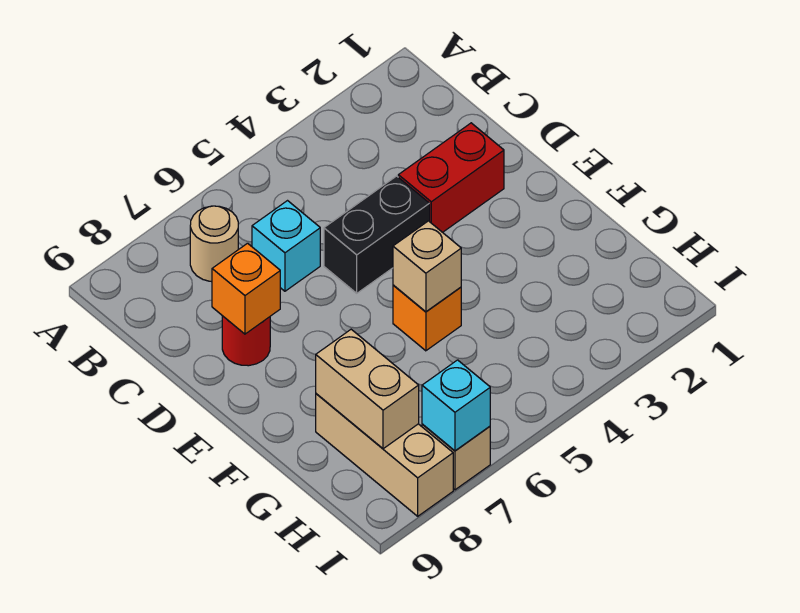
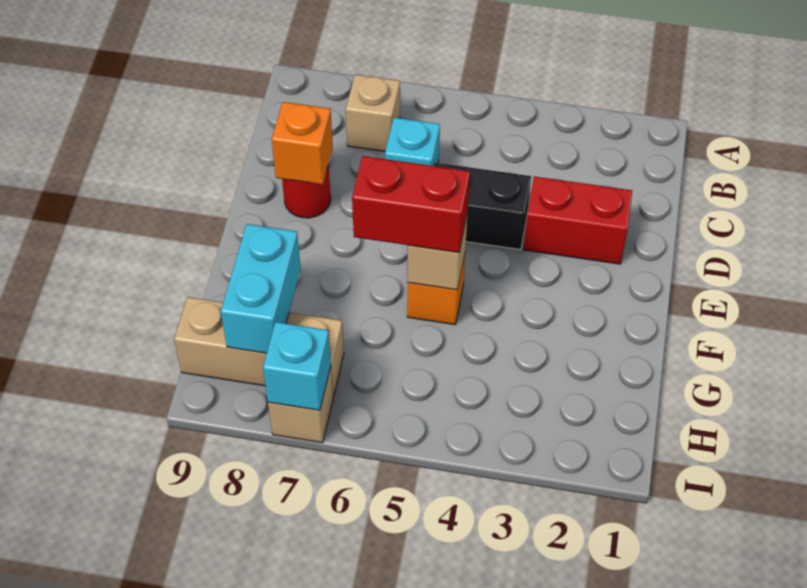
tan round brick B7 level 1 -> tan brick B7 level 1
none -> red brick F5:F6 level 3
tan brick G8:I8 level 1 -> tan brick H7:H9 level 1
tan brick G8:H8 level 2 -> cyan brick G8:H8 level 2

